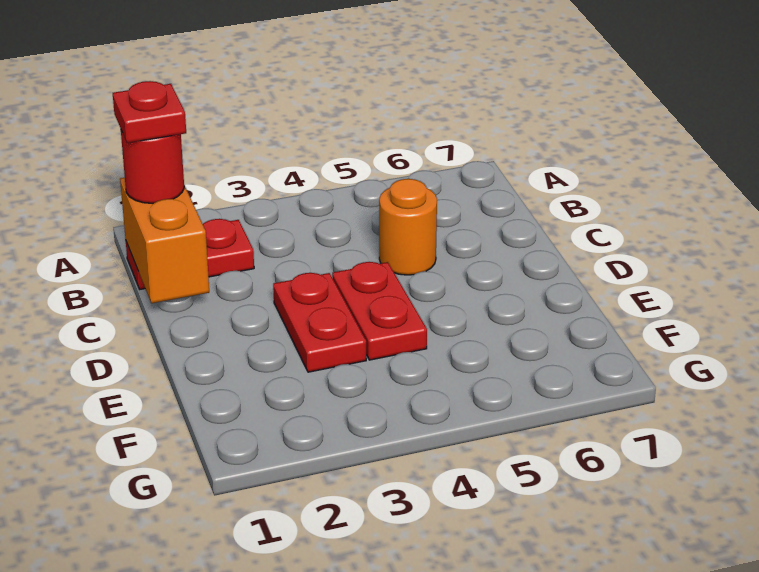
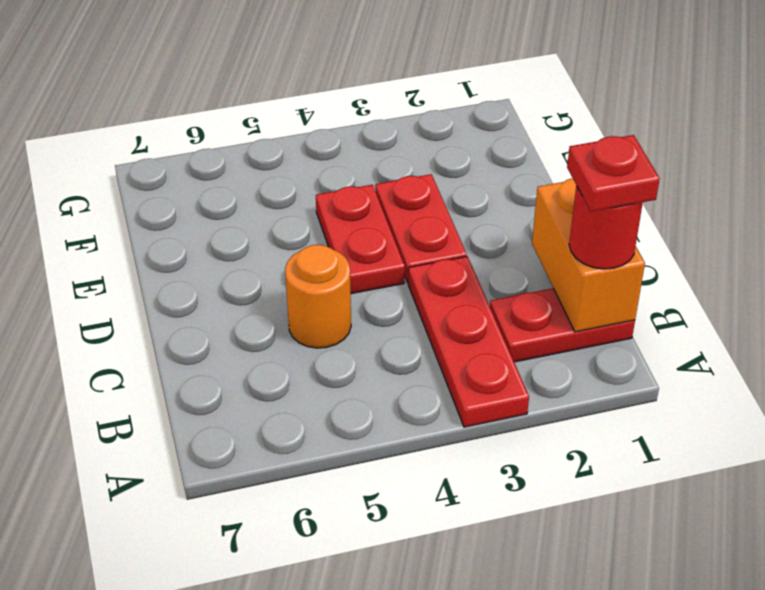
none -> red plate A3:C3 level 1

